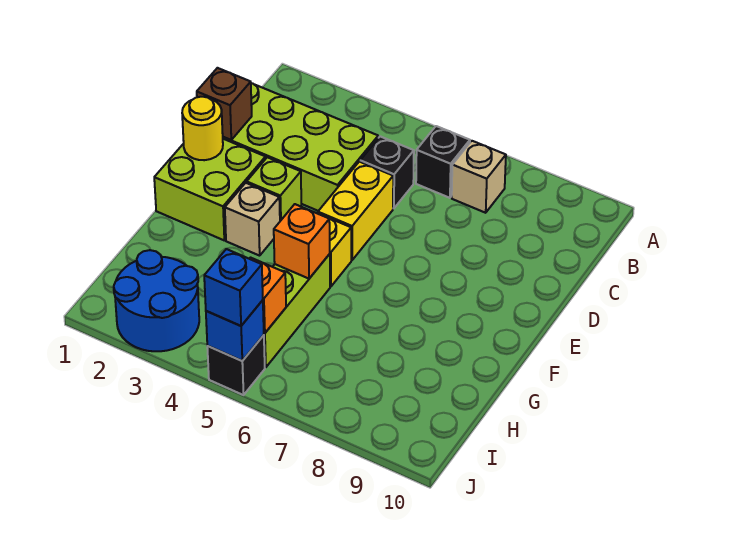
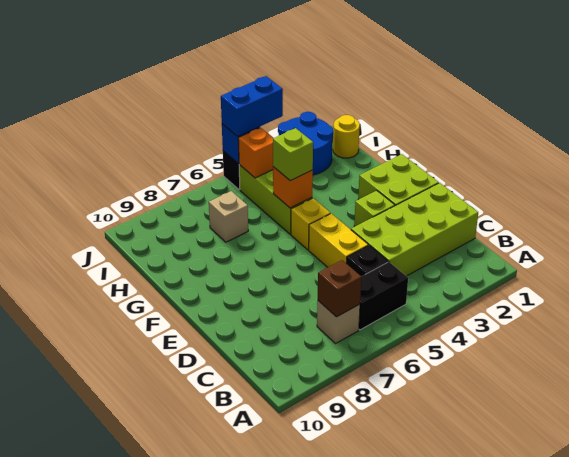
black brick B6 level 1 -> black brick B5:B6 level 1
brown brick D1 level 2 -> brown brick B7 level 2
yellow round brick E1 level 2 -> yellow round brick I1 level 1
tan brick F3 level 1 -> tan brick H7 level 1
none -> lime brick G5 level 3
blue brick J5 level 3 -> blue brick J4:J5 level 3

